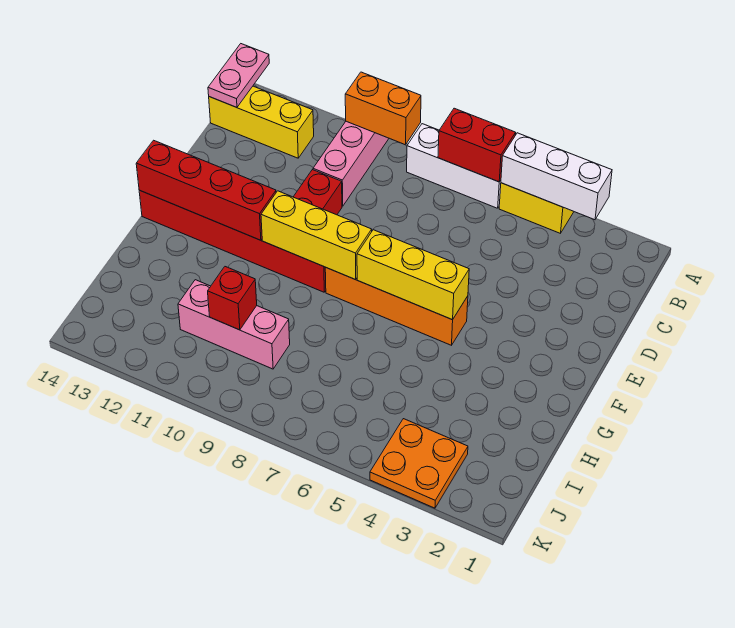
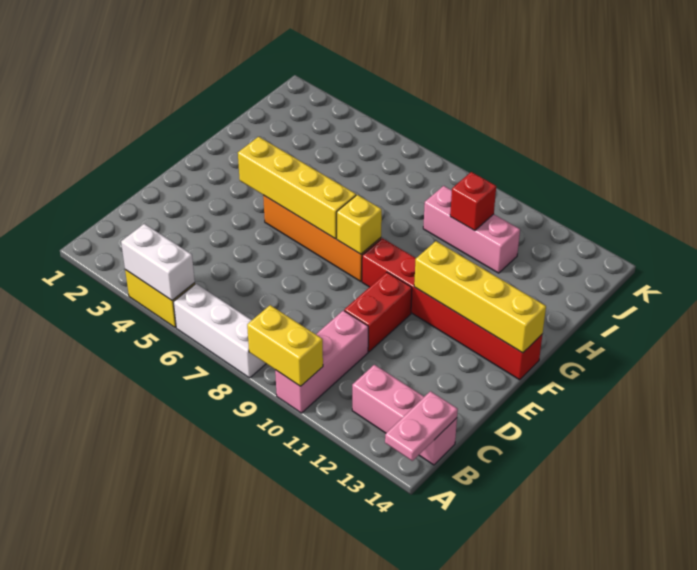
white brick A3:A5 level 2 -> white brick A4:A5 level 2
red brick A6:A7 level 2 -> none
orange brick A9:A10 level 2 -> yellow brick A9:A10 level 2
yellow brick B12:B14 level 1 -> pink brick B12:B14 level 1
yellow brick F5:F7 level 2 -> yellow brick F4:F7 level 2
yellow brick F8:F10 level 2 -> yellow brick F8 level 2
red brick F11:F14 level 2 -> yellow brick F11:F14 level 2
orange plate J3:K4 level 1 -> none

